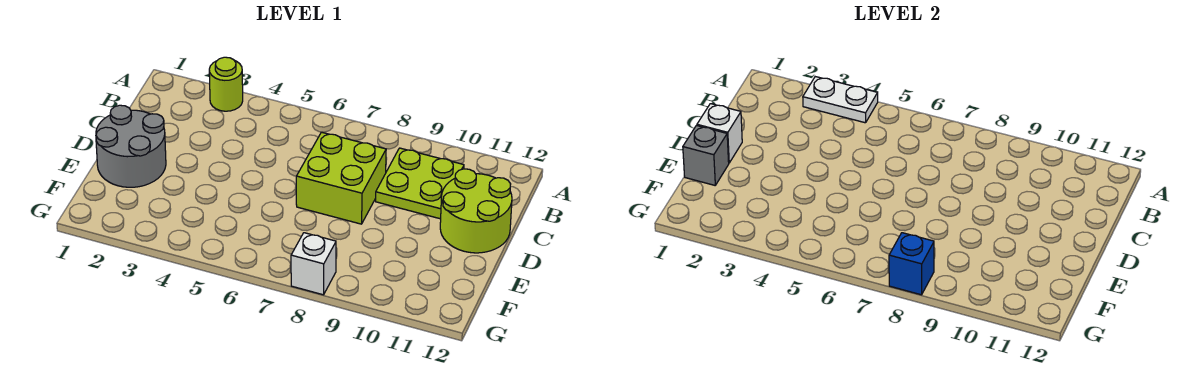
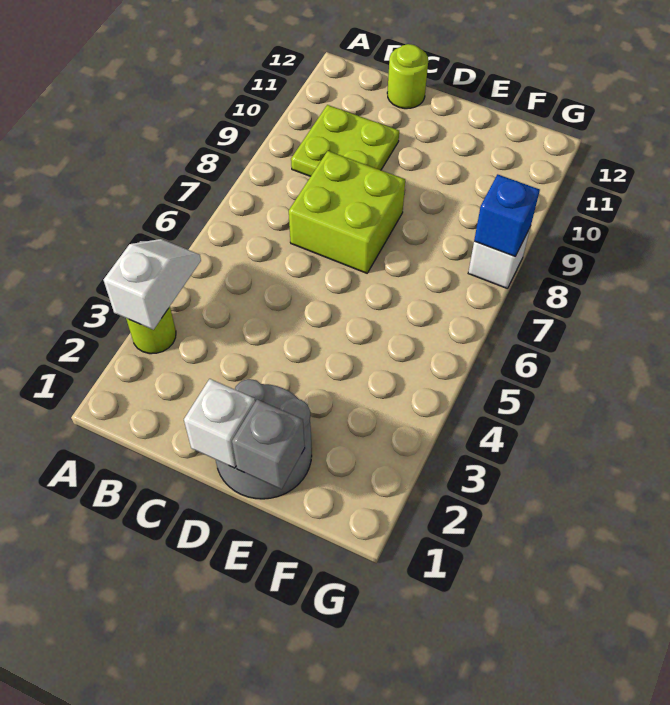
white plate A3:A4 level 2 -> white slope A3:A4 level 2 top 3
lime round brick C11:D12 level 1 -> lime round brick C12 level 1

